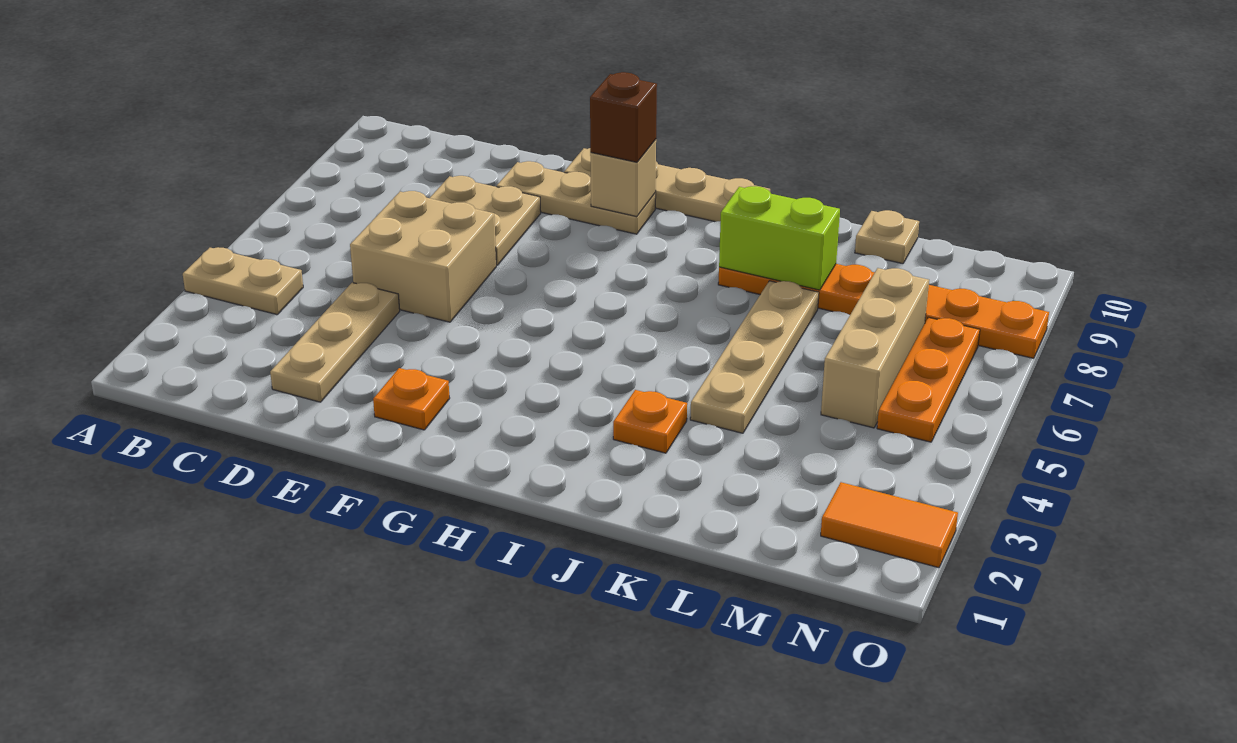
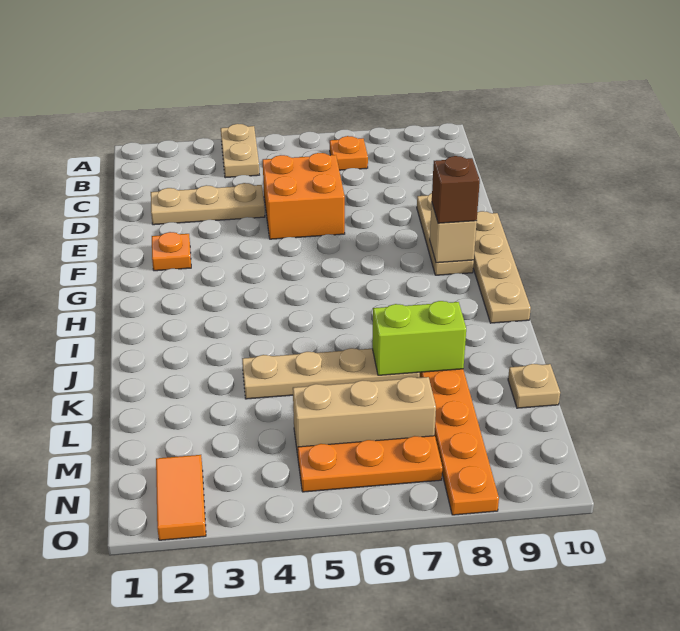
tan brick D5:E6 level 1 -> orange brick D5:E6 level 1
tan plate D7:E8 level 1 -> none
orange plate J3 level 1 -> orange plate B7 level 1
lime brick J8:K8 level 2 -> lime brick K7:K8 level 2

